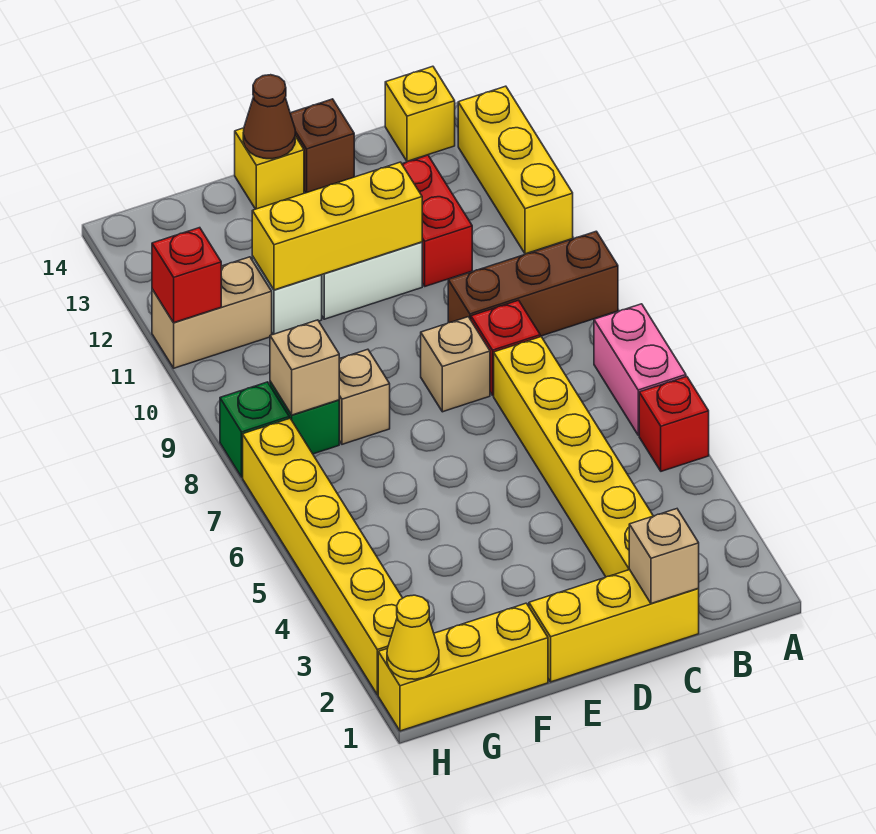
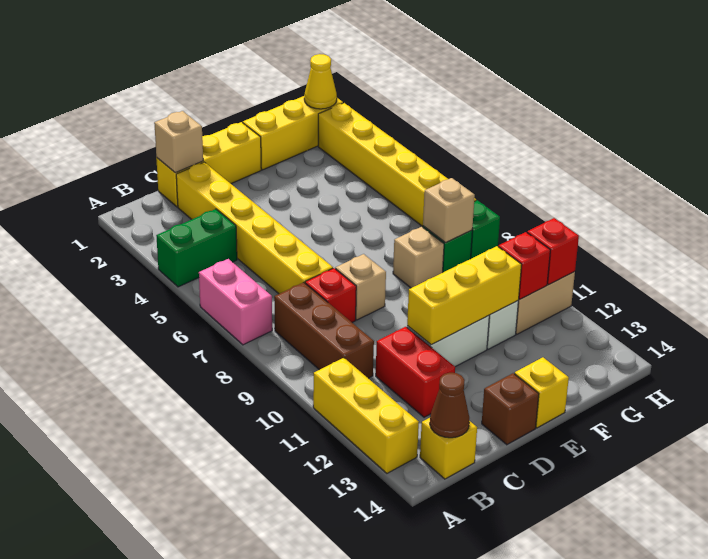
none -> green brick A4:B4 level 1
red brick A5 level 1 -> red brick G11 level 2
brown brick A9:C9 level 1 -> brown brick B8:B10 level 1
brown cone E14 level 2 -> brown cone B14 level 2

